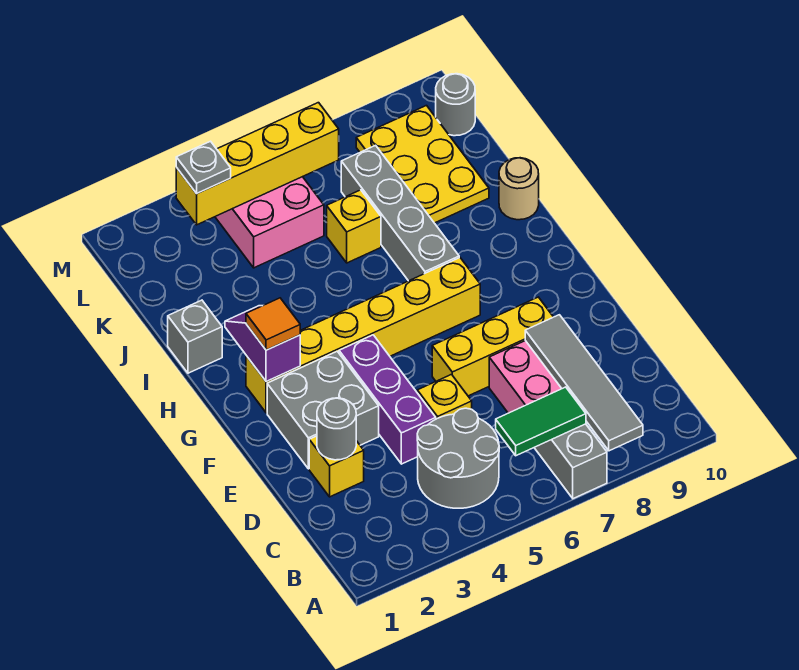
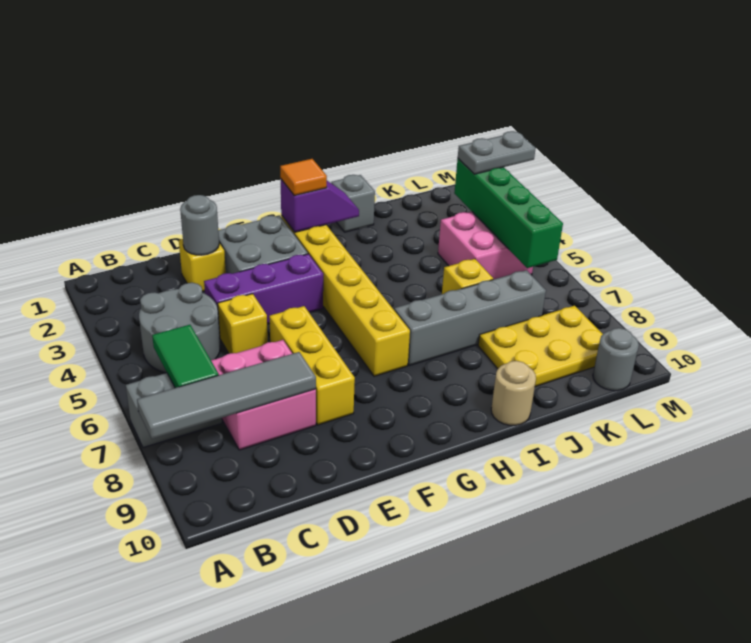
yellow brick L3:L6 level 2 -> green brick L3:L6 level 2
grey plate L3 level 3 -> grey plate L3:M3 level 3

